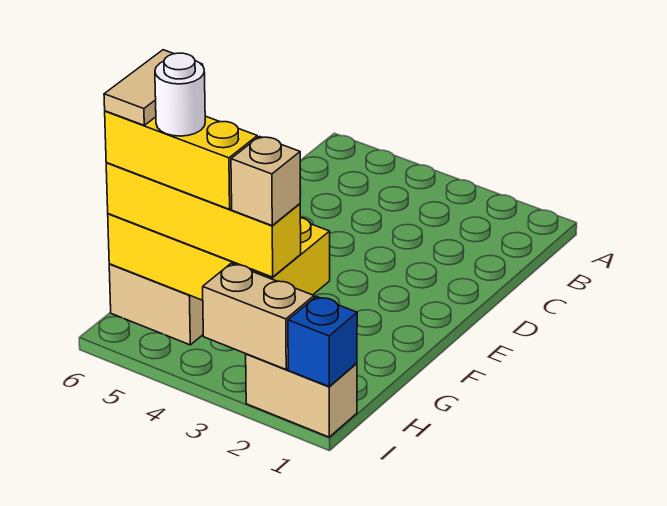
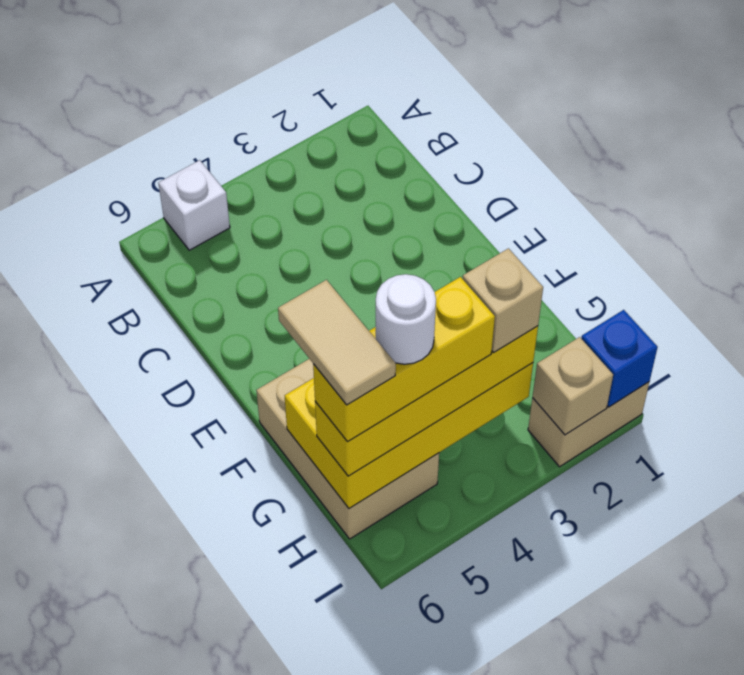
none -> white brick A5 level 1
tan brick I2:I3 level 2 -> tan brick I2 level 2

